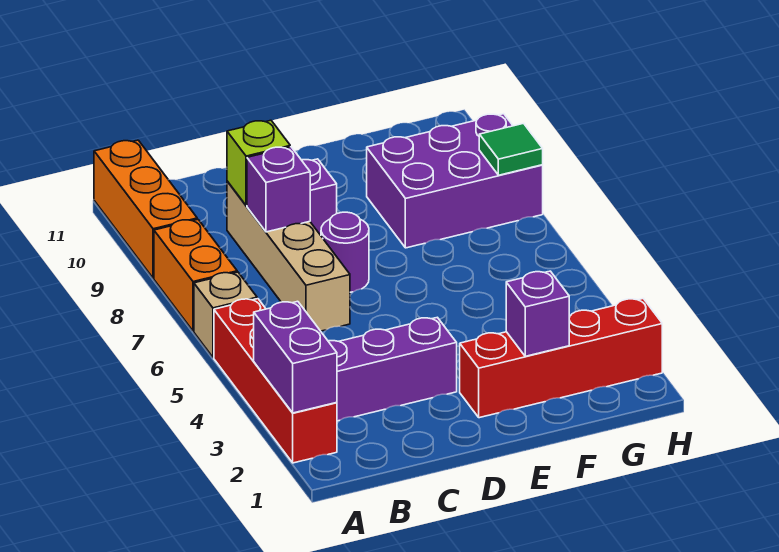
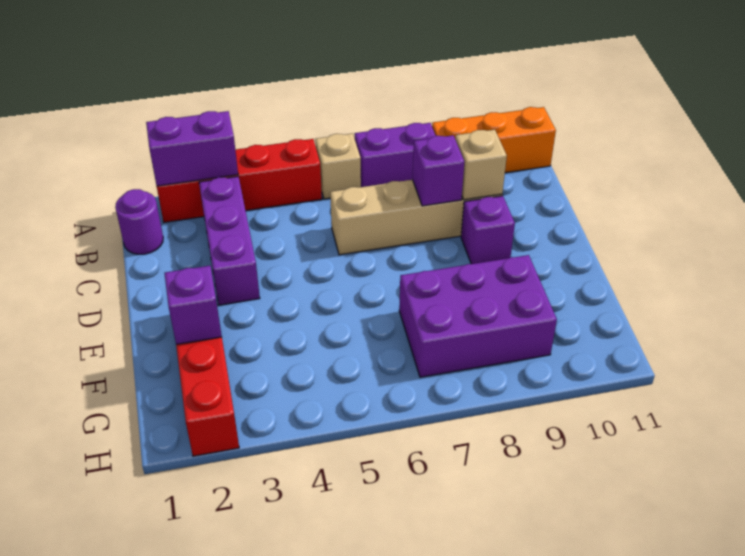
orange brick A7:A8 level 1 -> purple brick A7:A8 level 1
lime brick C9 level 2 -> tan brick C9 level 2
purple round brick D7 level 1 -> purple round brick B1 level 1
purple brick F8:H9 level 1 -> purple brick F7:G9 level 1
green tile H8 level 2 -> none

